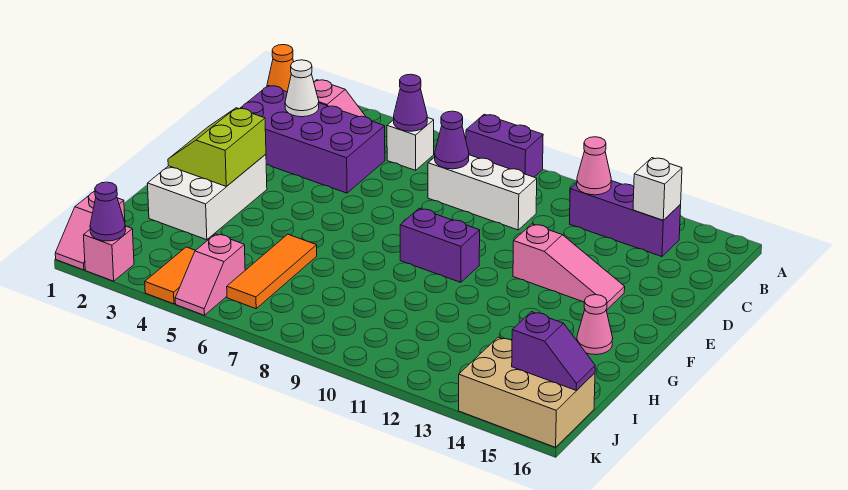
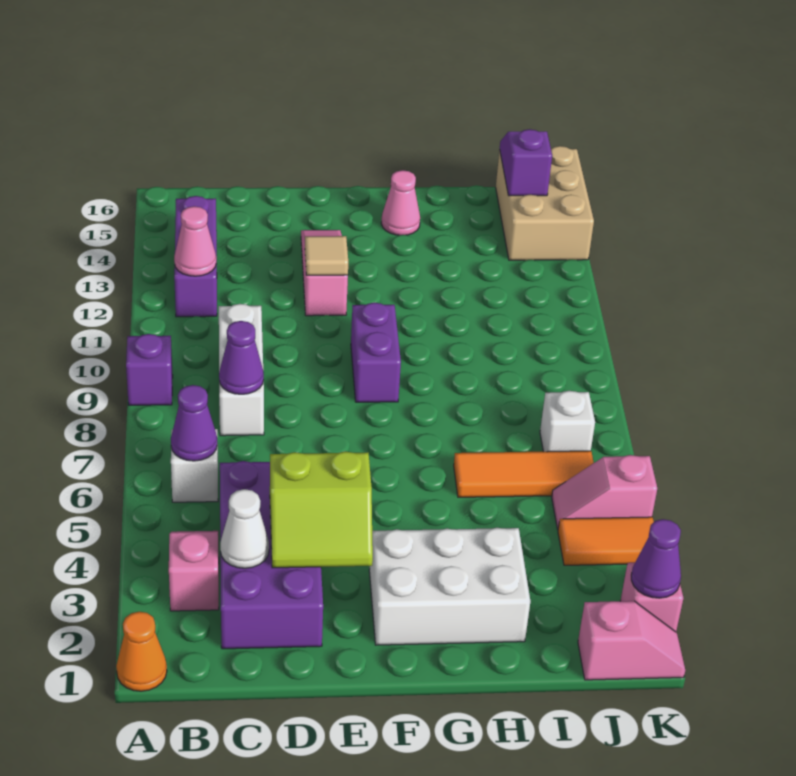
purple brick A8:A9 level 1 -> purple brick A9 level 1
white brick B14 level 2 -> white brick J7 level 1
none -> tan tile E12 level 2
lime slope F2:G3 level 2 top 3 -> lime slope D3:E4 level 2 top 4
pink slope J5:K5 level 1 top J -> pink slope J5:K5 level 1 top K

